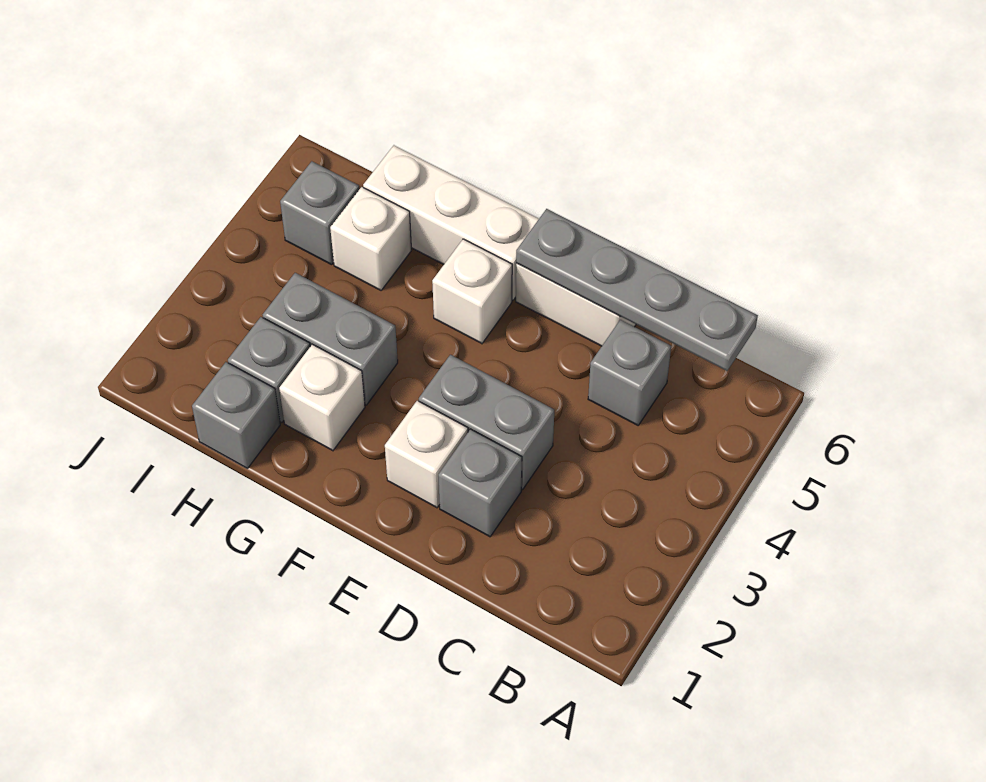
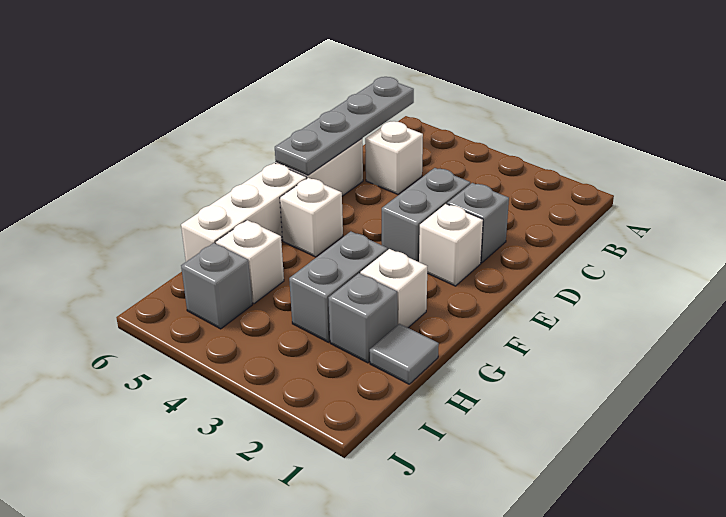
grey brick C5 level 1 -> white brick C5 level 1
grey brick H1 level 1 -> grey tile H1 level 1

